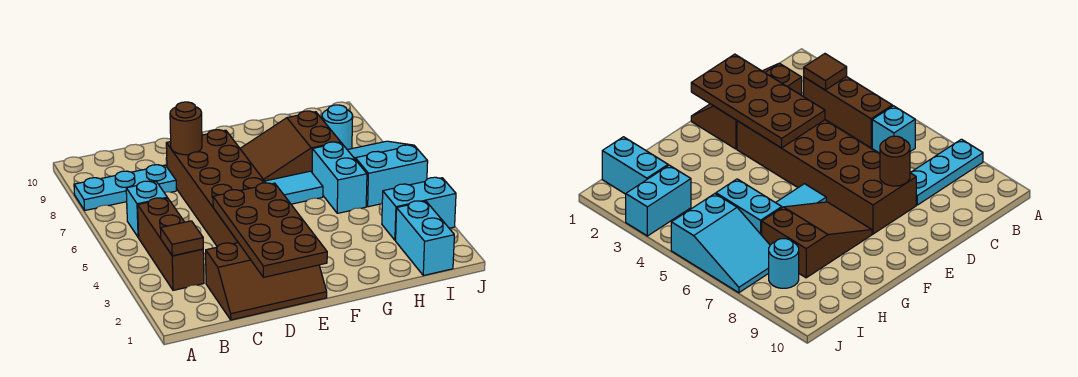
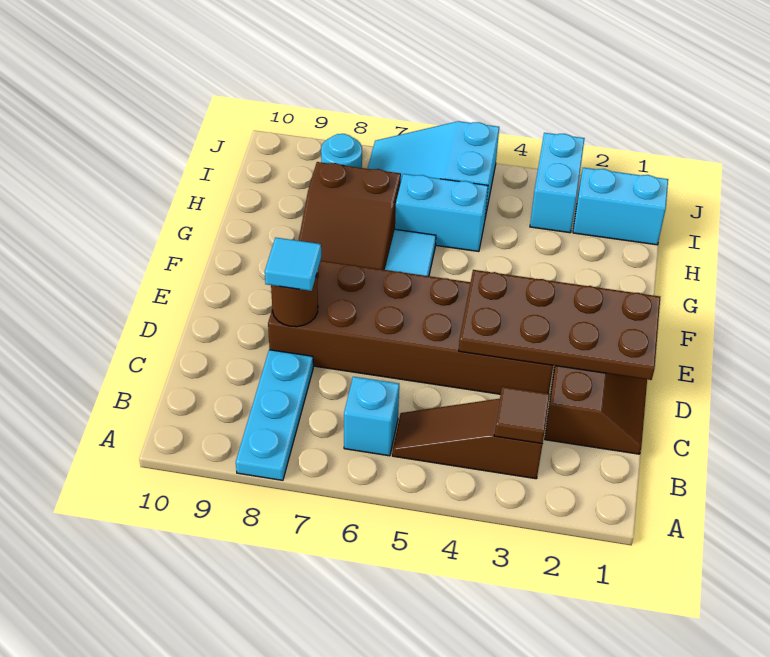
brown brick B3:B5 level 1 -> brown slope B3:B5 level 1 top 3
none -> cyan tile D8 level 3

